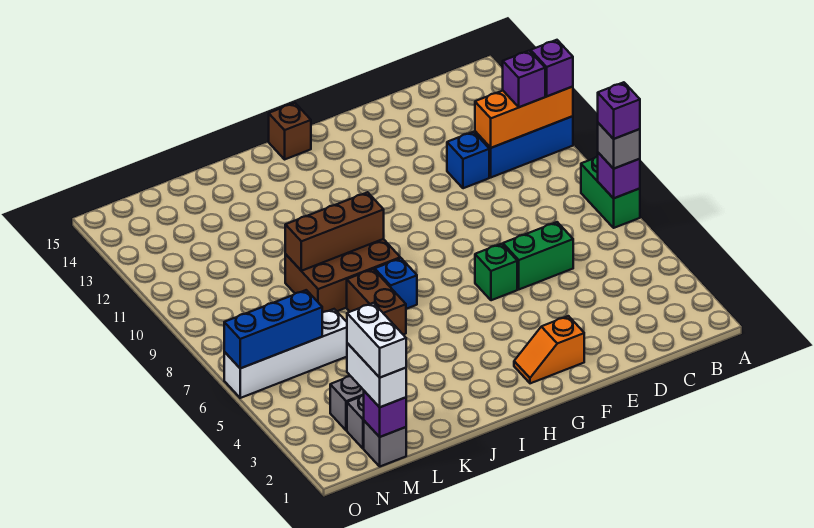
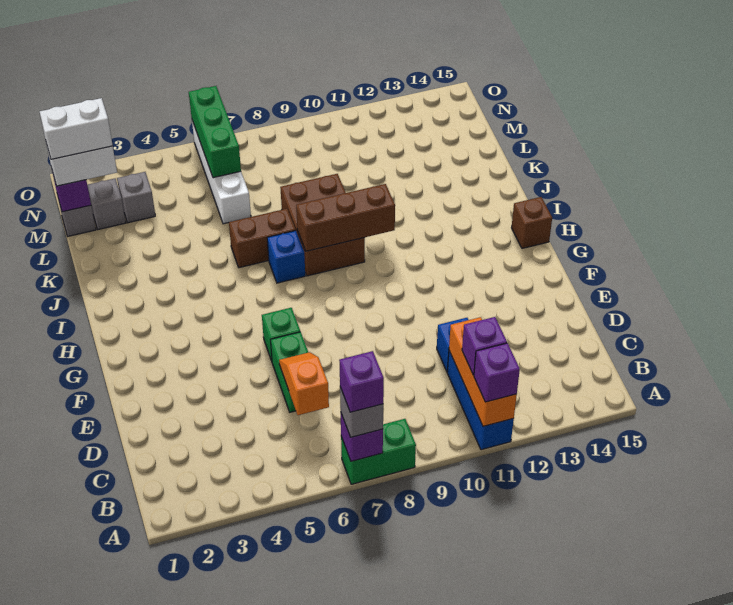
orange slope F2:G2 level 1 top F -> orange slope C6:D6 level 2 top C
brown brick I9:K9 level 2 -> brown brick I8:I10 level 2
blue brick M6:O6 level 2 -> green brick M6:O6 level 2

